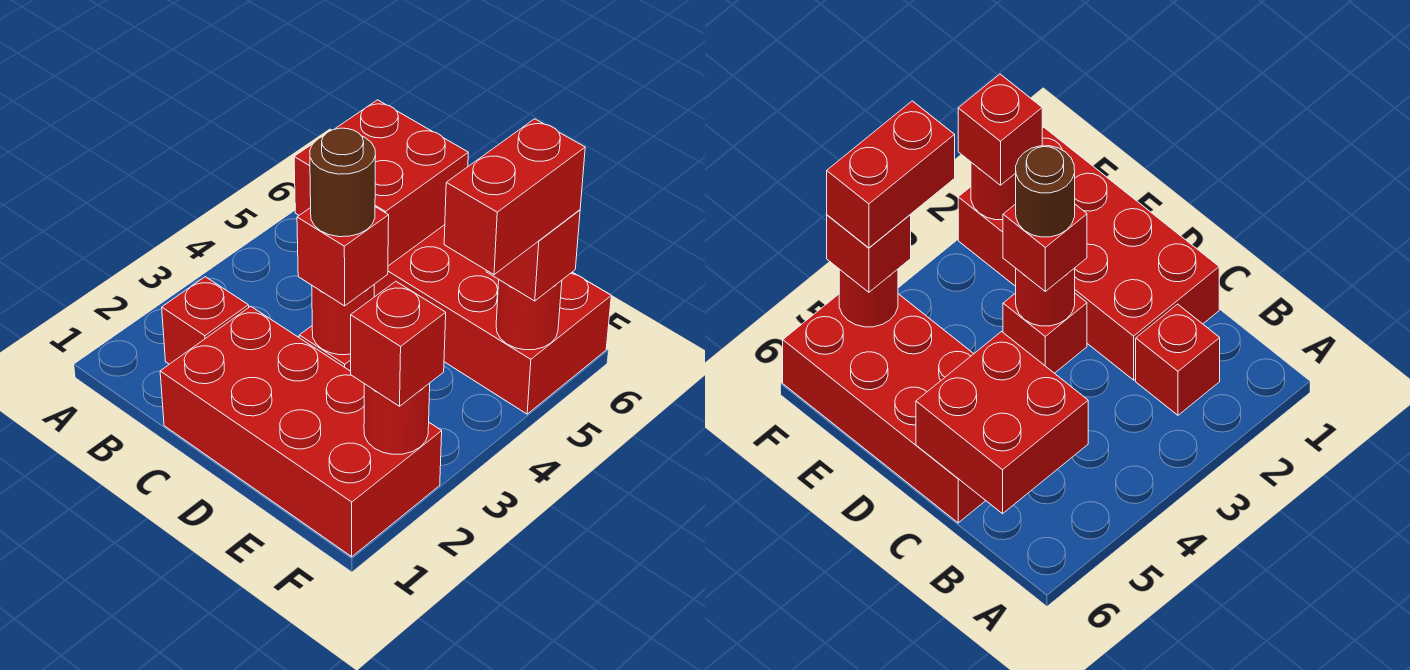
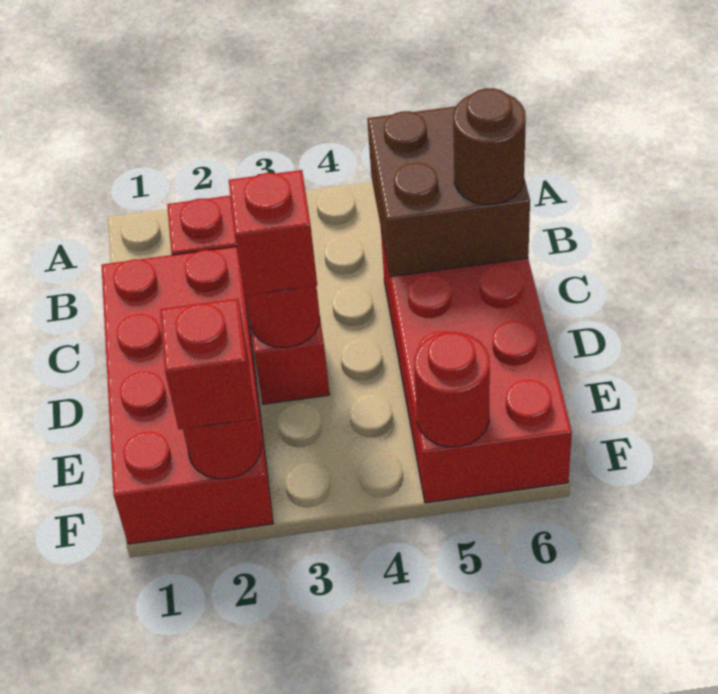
red brick B5:C6 level 2 -> brown brick B5:C6 level 2
brown round brick D3 level 4 -> brown round brick C6 level 3
red brick F4:F5 level 4 -> none
red brick F5 level 3 -> none

